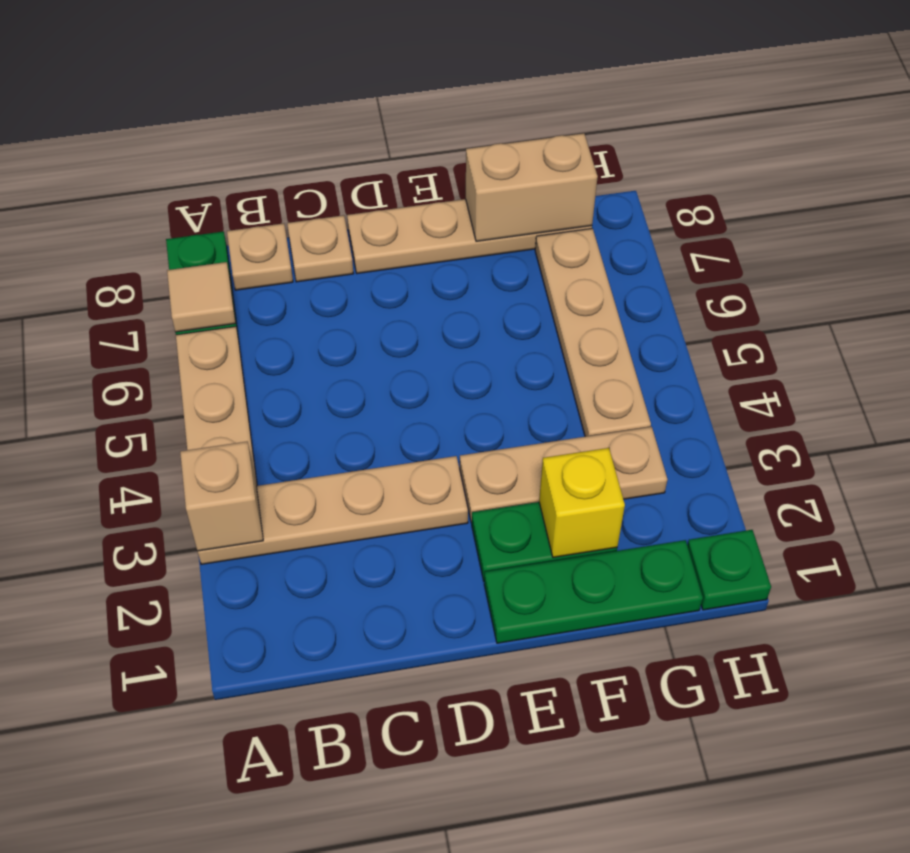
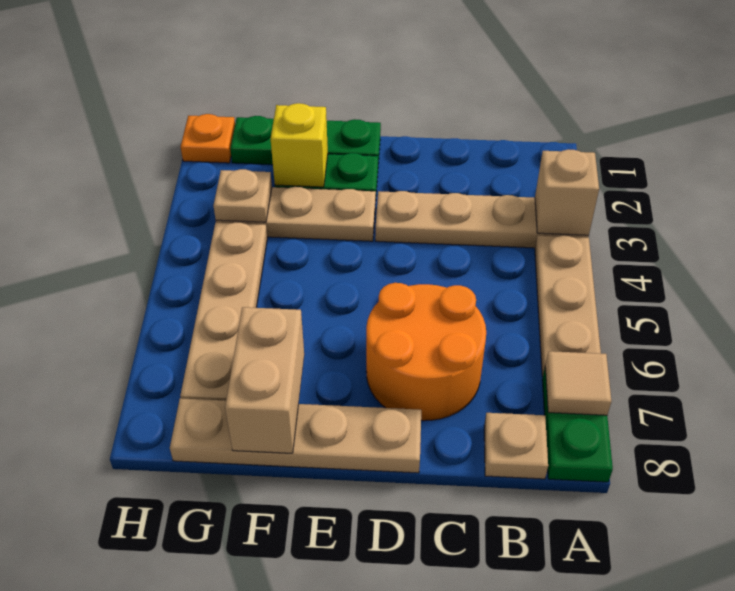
none -> orange round brick C6:D7 level 1
tan plate C8 level 1 -> tan plate G3 level 2
tan brick F8:G8 level 2 -> tan brick F7:F8 level 2
green plate H1 level 1 -> orange plate H1 level 1

